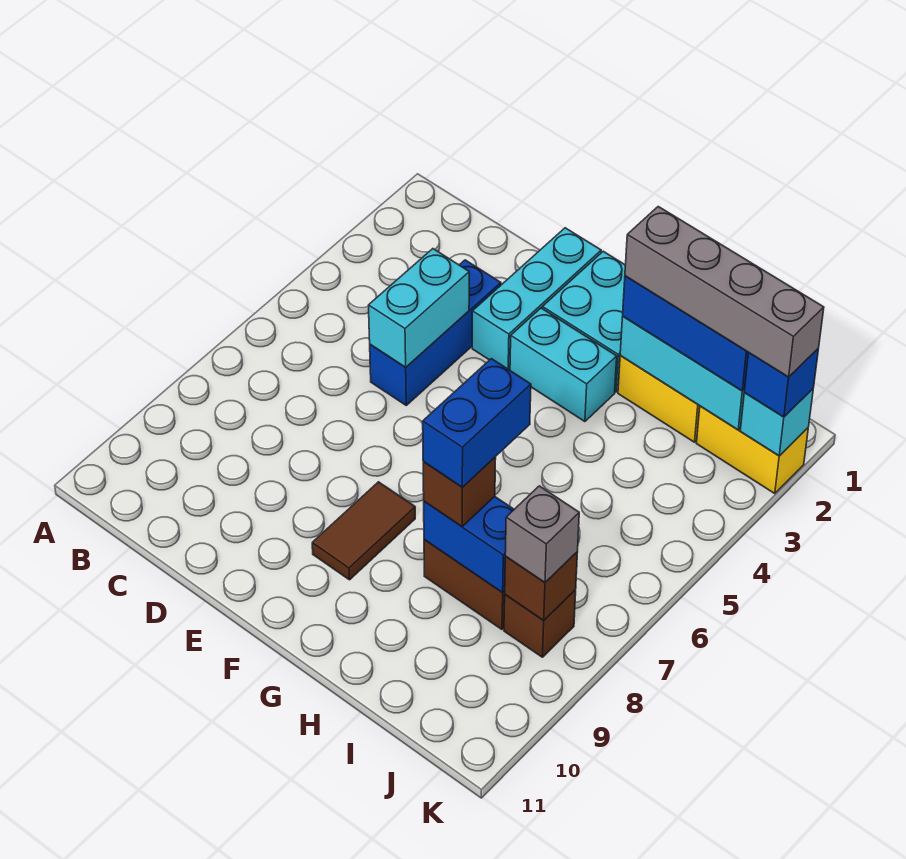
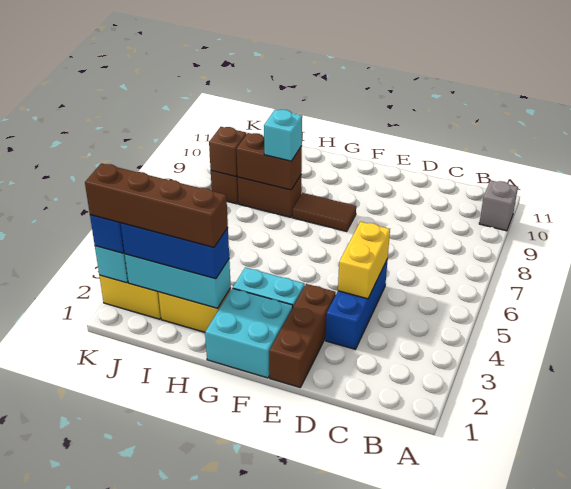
cyan brick D4:D5 level 2 -> yellow brick D4:D5 level 2
cyan brick E1:E3 level 1 -> brown brick E1:E3 level 1
brown tile F8:F9 level 1 -> brown tile F8:G8 level 1
grey brick H2:K2 level 4 -> brown brick H2:K2 level 4
blue brick H7:H8 level 4 -> none
blue brick H8:I8 level 2 -> brown brick H8:I8 level 2
brown brick H8 level 3 -> cyan brick H8 level 3
grey brick J8 level 3 -> grey brick A10 level 1

